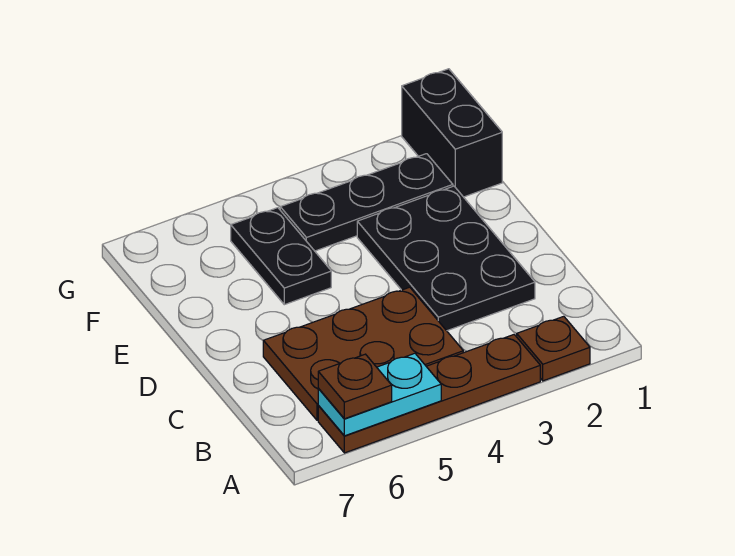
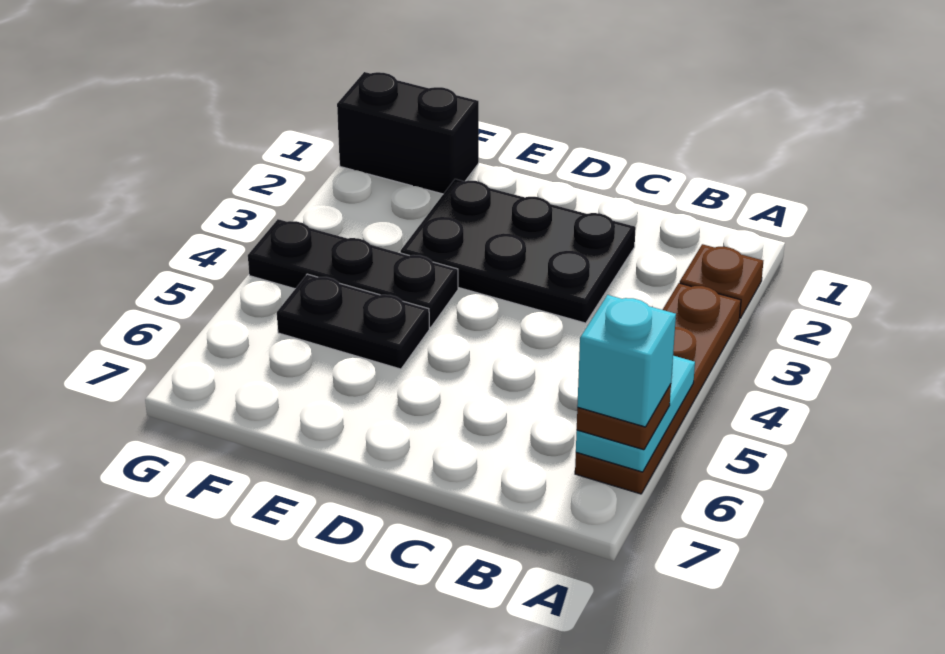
none -> cyan brick A6 level 4
brown plate B4:C6 level 1 -> none
black plate F2:F4 level 1 -> black plate E4:G4 level 1

